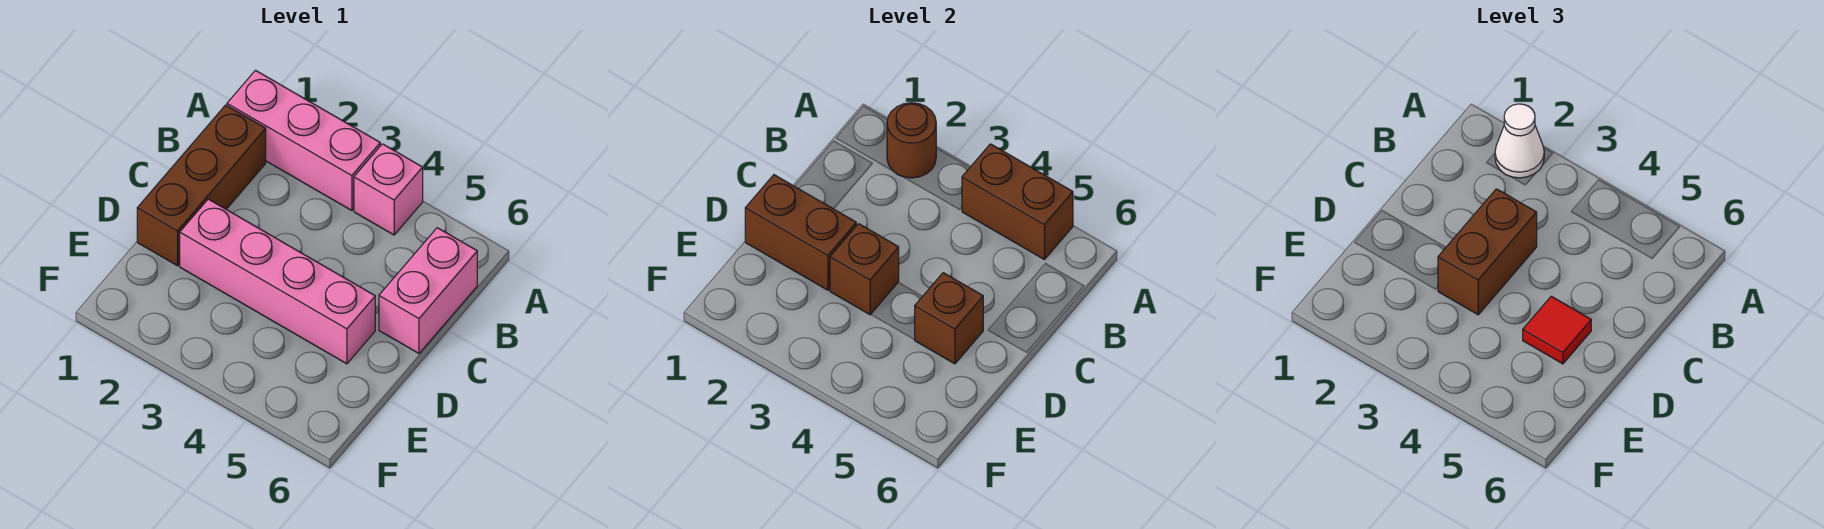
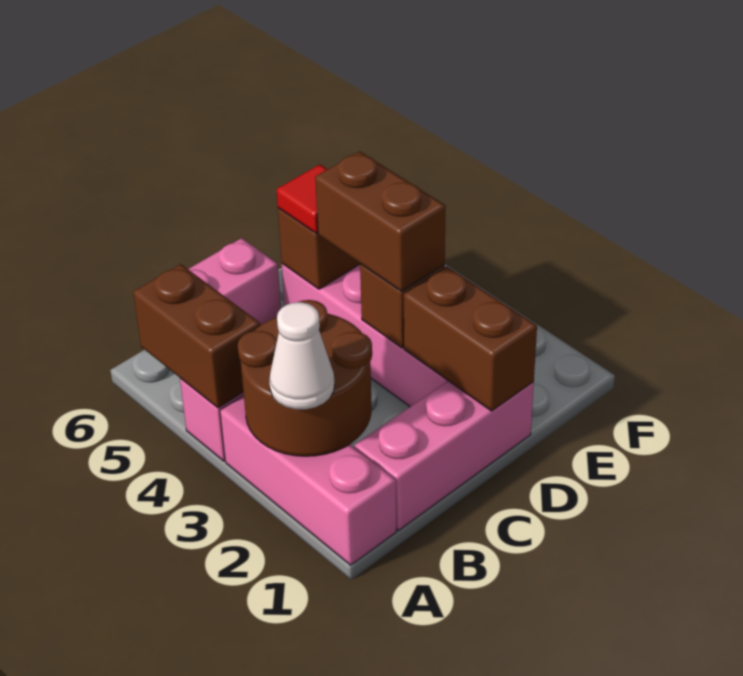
brown round brick A2 level 2 -> brown round brick A2:B3 level 2
brown brick B1:D1 level 1 -> pink brick B1:D1 level 1
brown brick C3:D3 level 3 -> brown brick D3:D4 level 3

